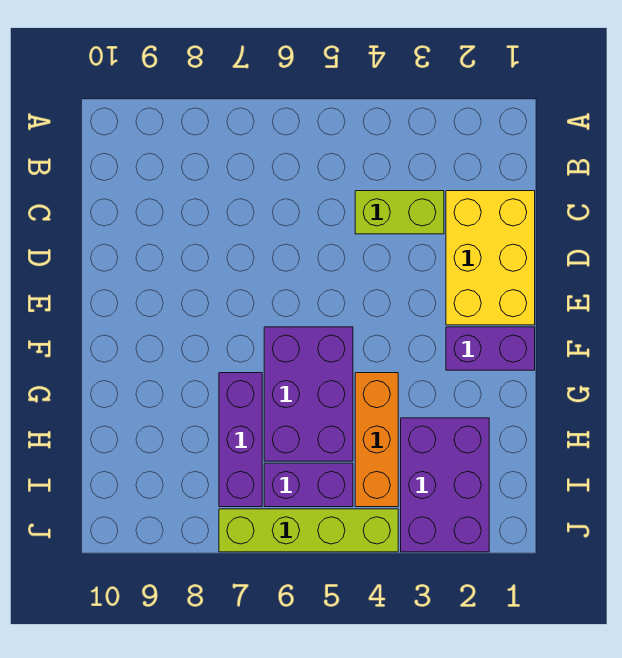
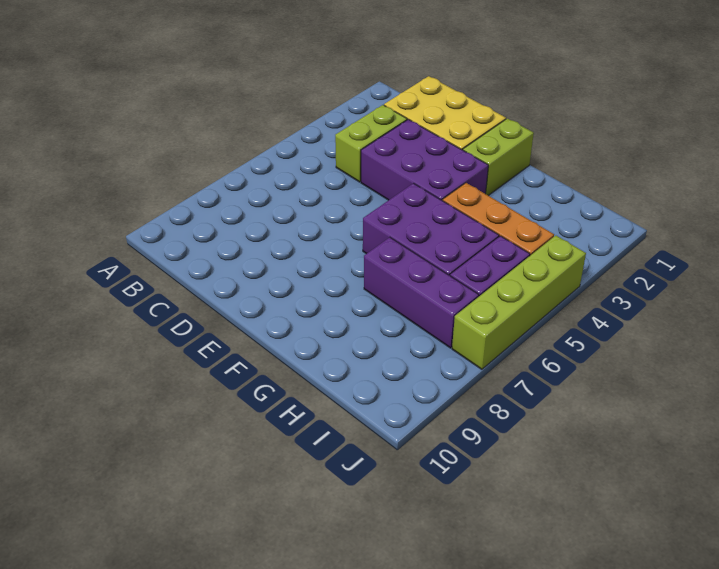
purple brick F1:F2 level 1 -> lime brick F1:F2 level 1
purple brick H2:J3 level 1 -> purple brick D3:F4 level 1

